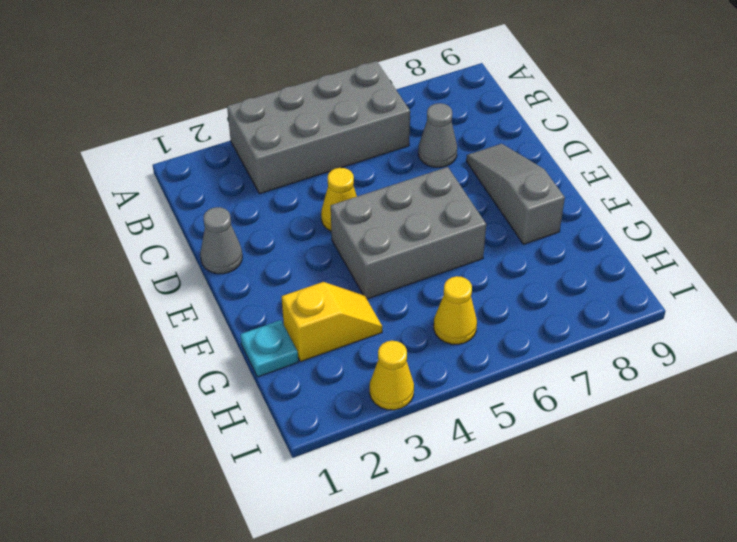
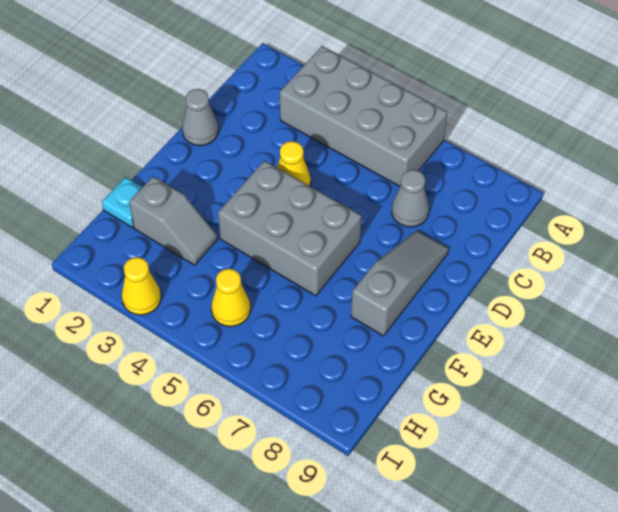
yellow slope G2:G3 level 1 top 2 -> grey slope G2:G3 level 1 top 2

